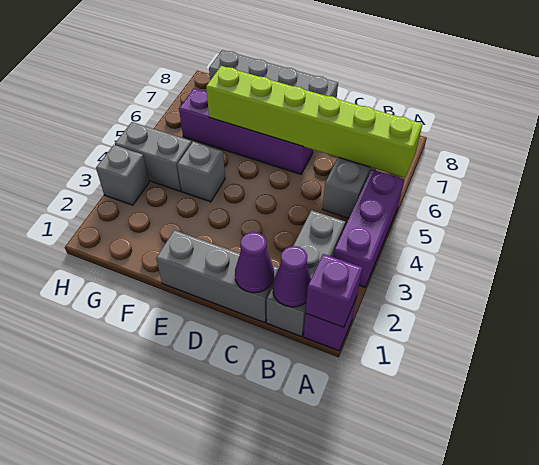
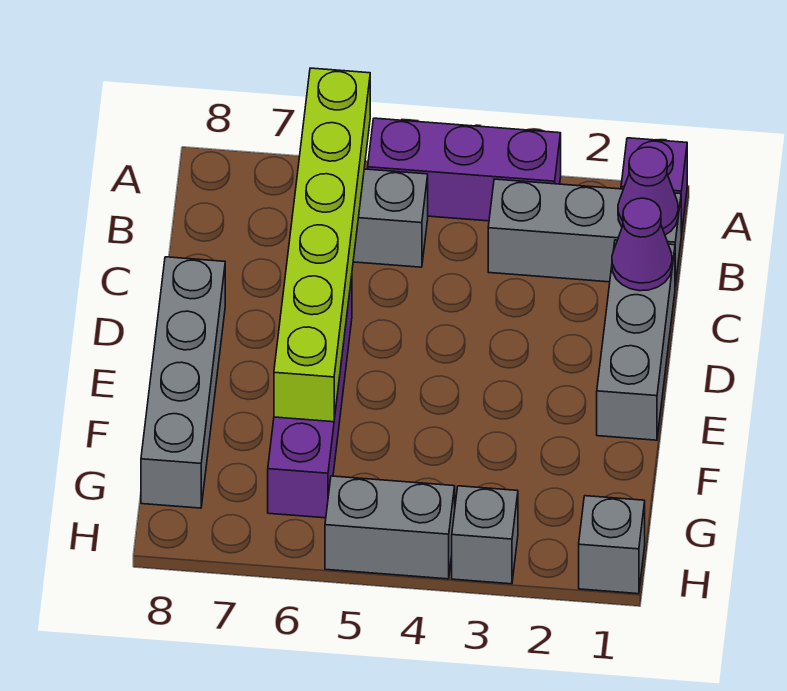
purple brick A1 level 2 -> none
grey brick F4 level 1 -> grey brick H1 level 1
grey brick G4:H4 level 1 -> grey brick H4:H5 level 1

